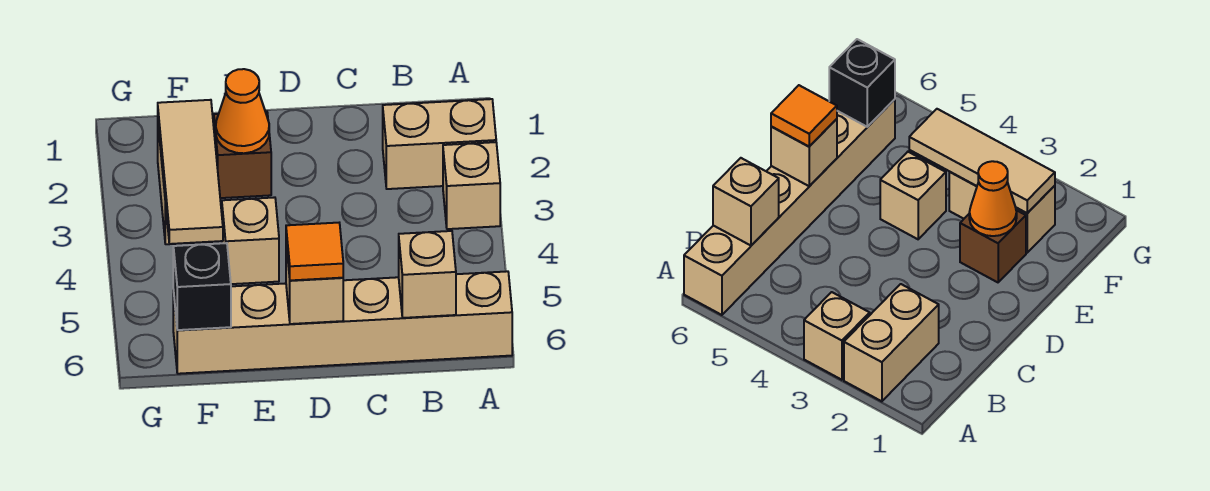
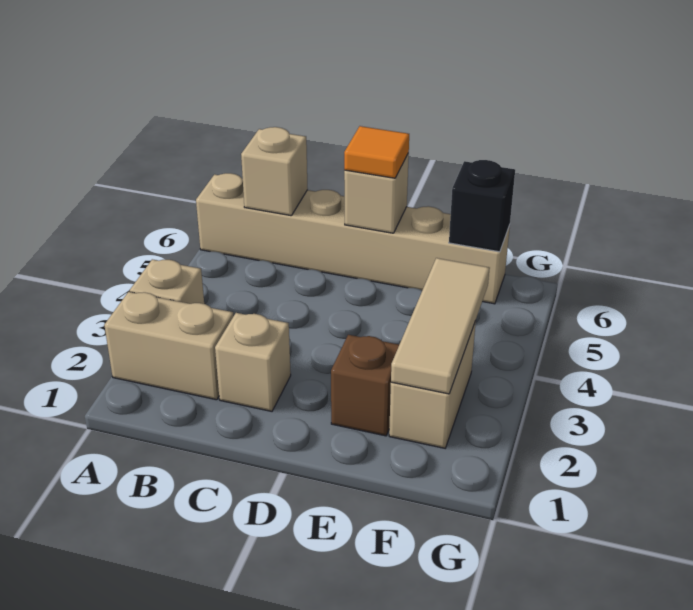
orange cone E2 level 2 -> none
tan brick E4 level 1 -> tan brick C2 level 1

